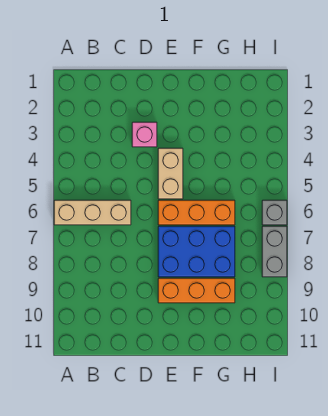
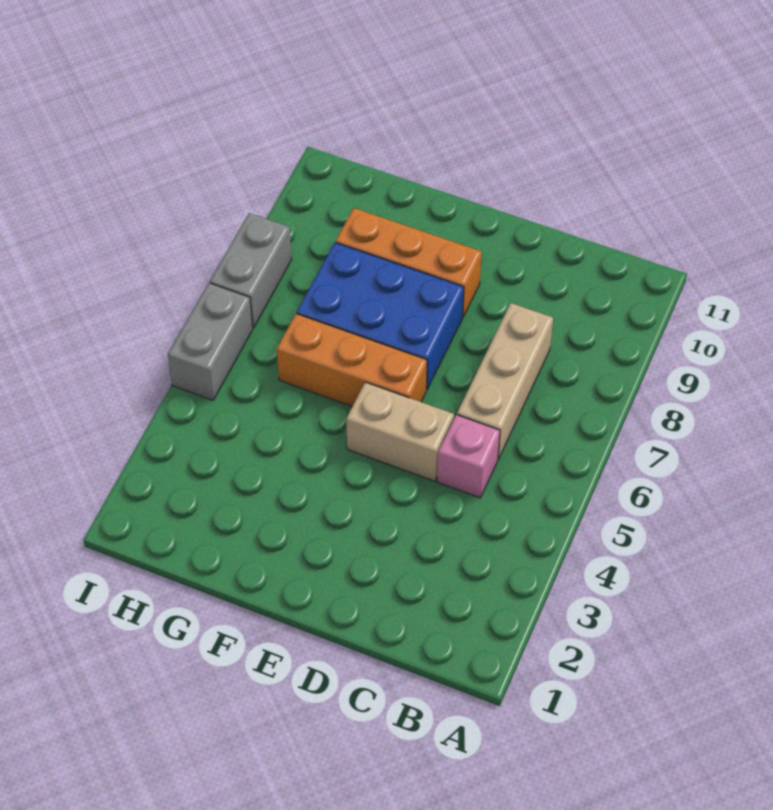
tan brick A6:C6 level 1 -> tan brick C6:C8 level 1
pink brick D3 level 1 -> pink brick C5 level 1
tan brick E4:E5 level 1 -> tan brick D5:E5 level 1
grey brick I6 level 1 -> grey brick I5:I6 level 1

